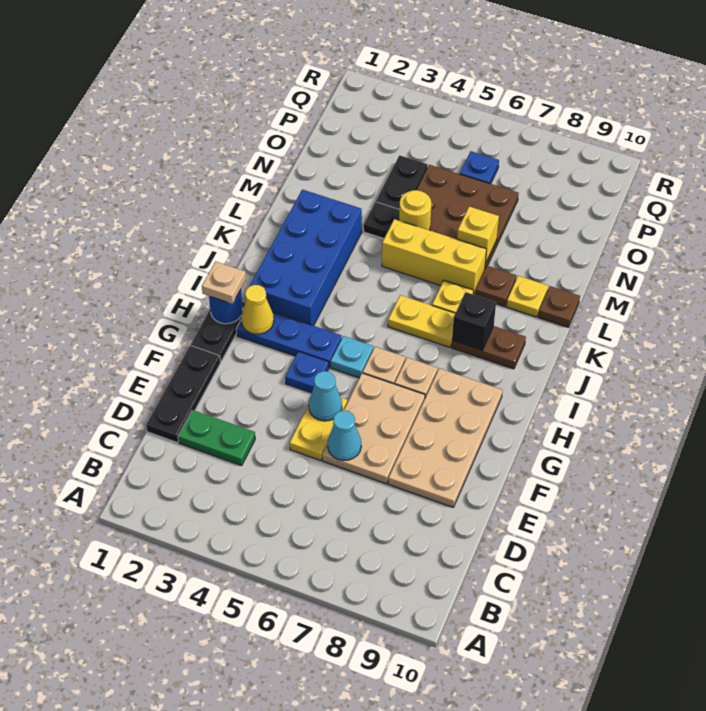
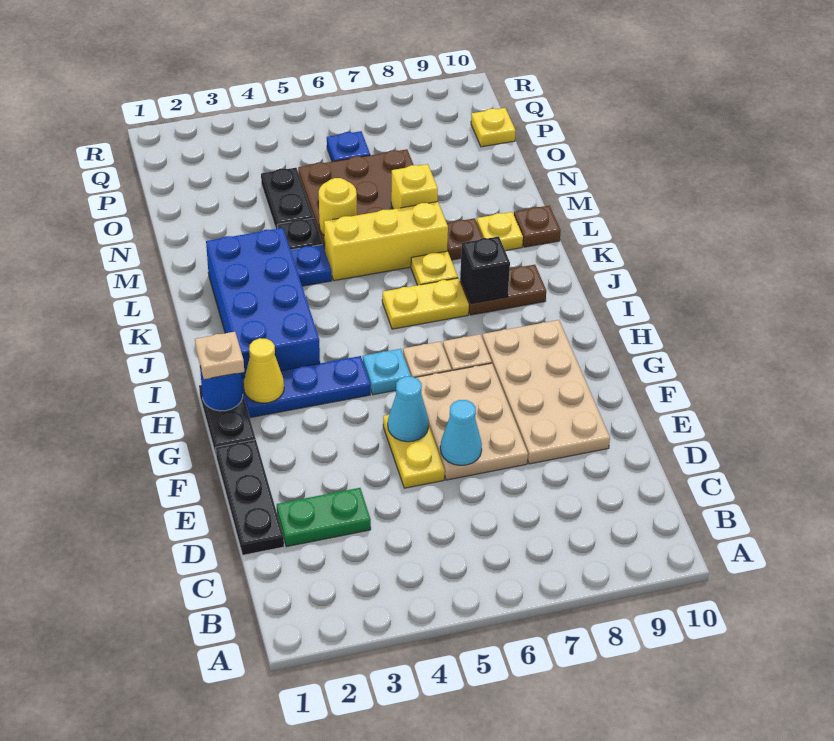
blue plate G4 level 1 -> blue plate L4 level 1
none -> yellow plate P10 level 1

